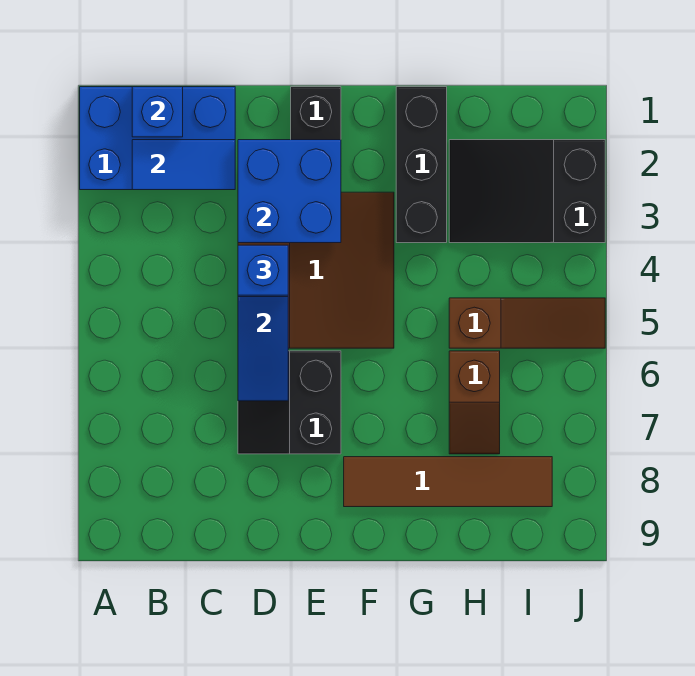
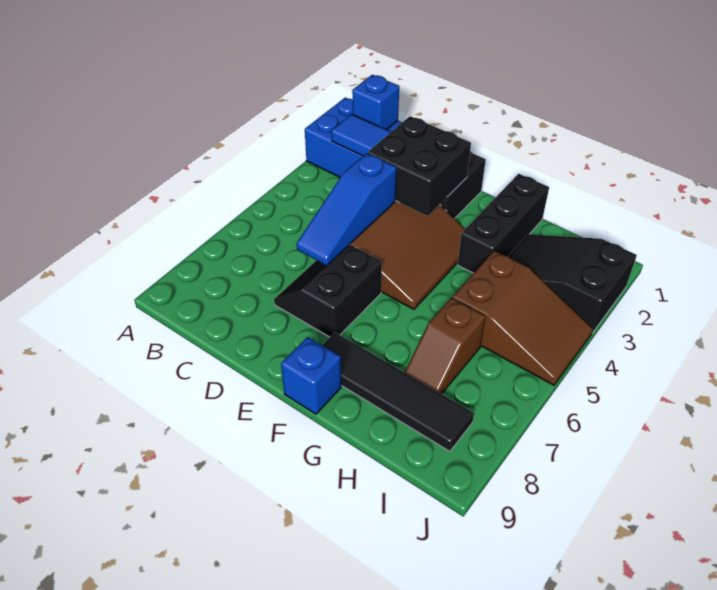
blue brick D2:E3 level 2 -> black brick D2:E3 level 2
blue brick D4 level 3 -> blue brick F9 level 1
brown tile F8:I8 level 1 -> black tile F8:I8 level 1
brown slope H5:J5 level 1 top H -> brown slope H4:J5 level 1 top H

